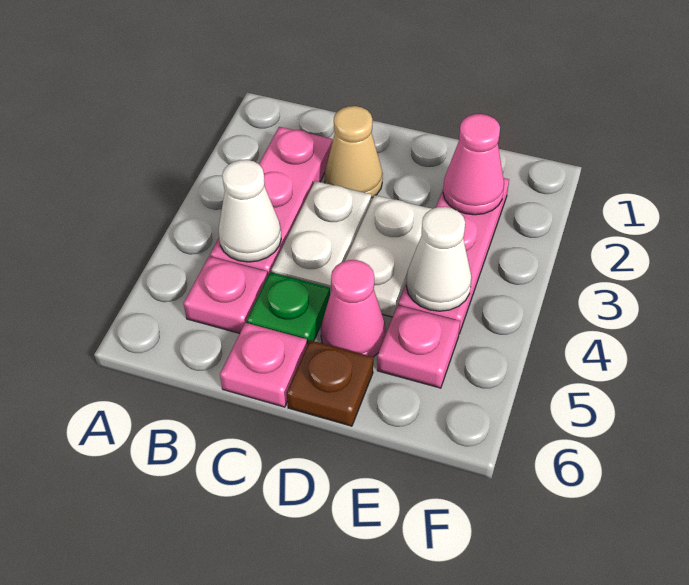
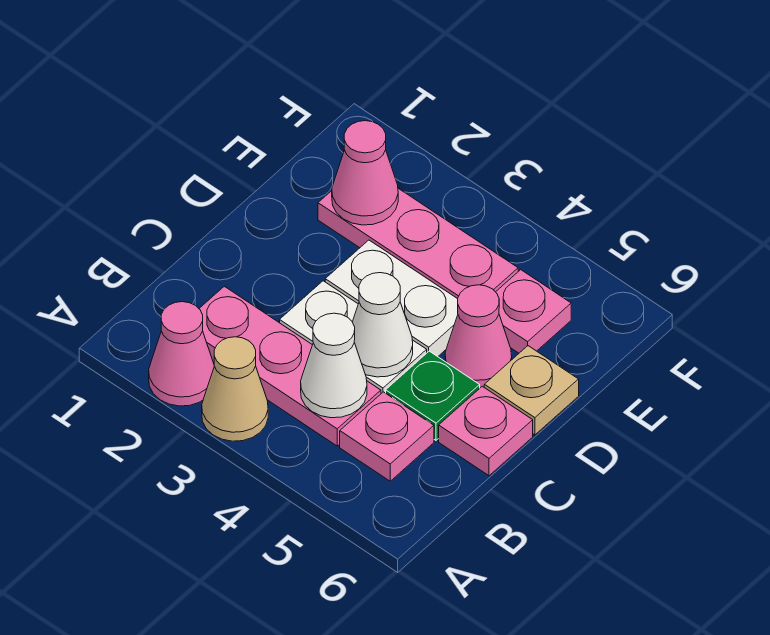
none -> pink cone A2 level 1
tan cone C2 level 1 -> tan cone A3 level 1
brown plate D6 level 1 -> tan plate D6 level 1
white cone E4 level 2 -> white cone C4 level 2

